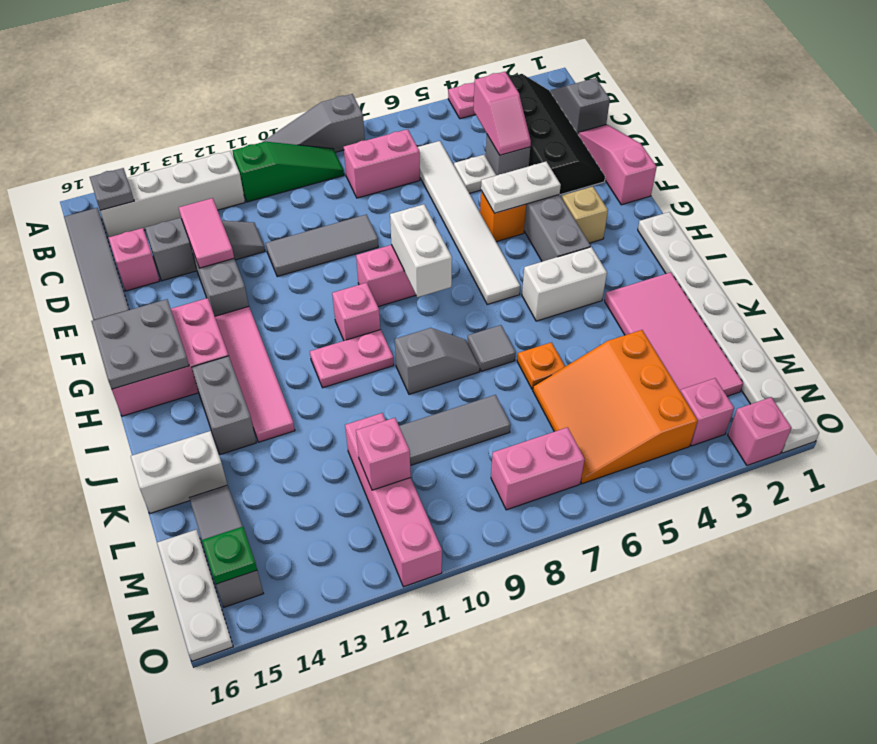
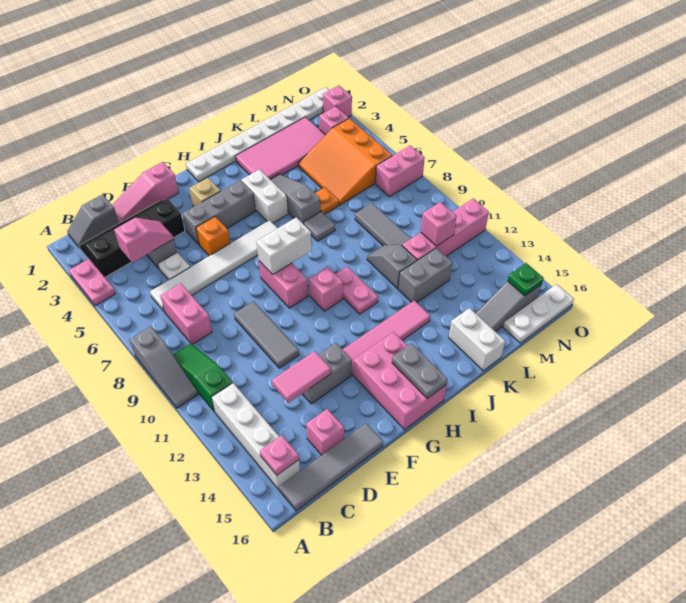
grey plate B15 level 2 -> pink plate B15 level 2
grey slope D12:D14 level 1 top 14 -> grey slope J4:J6 level 1 top 6
white plate F4:F5 level 2 -> none
grey plate G15:H16 level 2 -> grey plate H15:H16 level 2
grey brick I14:J14 level 1 -> grey brick K12:L12 level 1
grey slope J8:J9 level 1 top 9 -> grey slope K10:K11 level 1 top 11
orange slope L4:N6 level 1 top 4 -> orange slope L4:N6 level 1 top N
pink brick N7:N8 level 1 -> pink brick N7:O7 level 1

